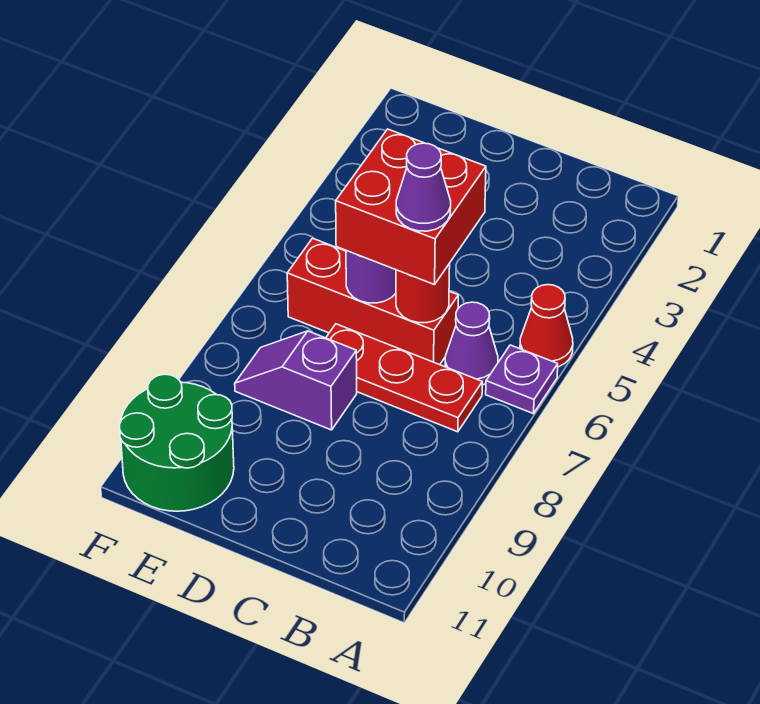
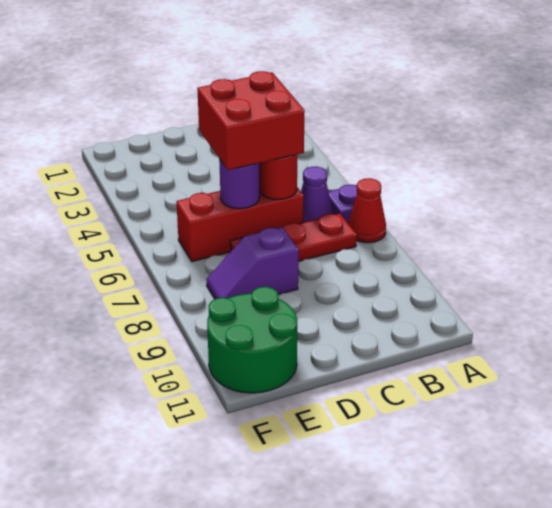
red cone A5 level 1 -> red cone A7 level 1
purple cone C6 level 4 -> none

